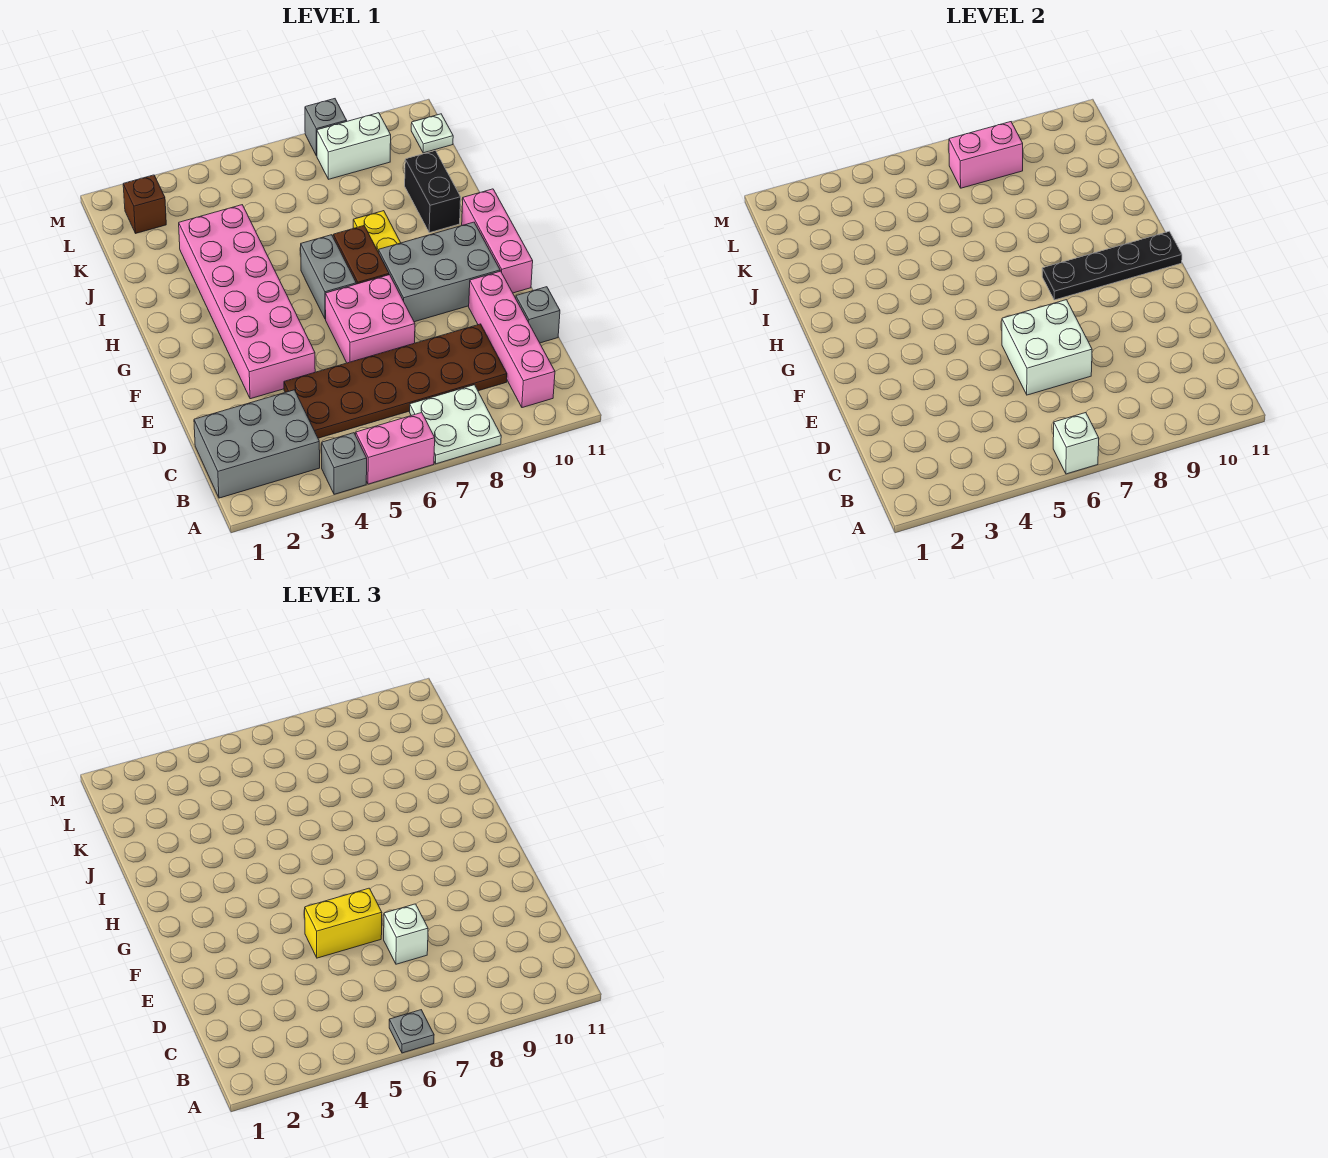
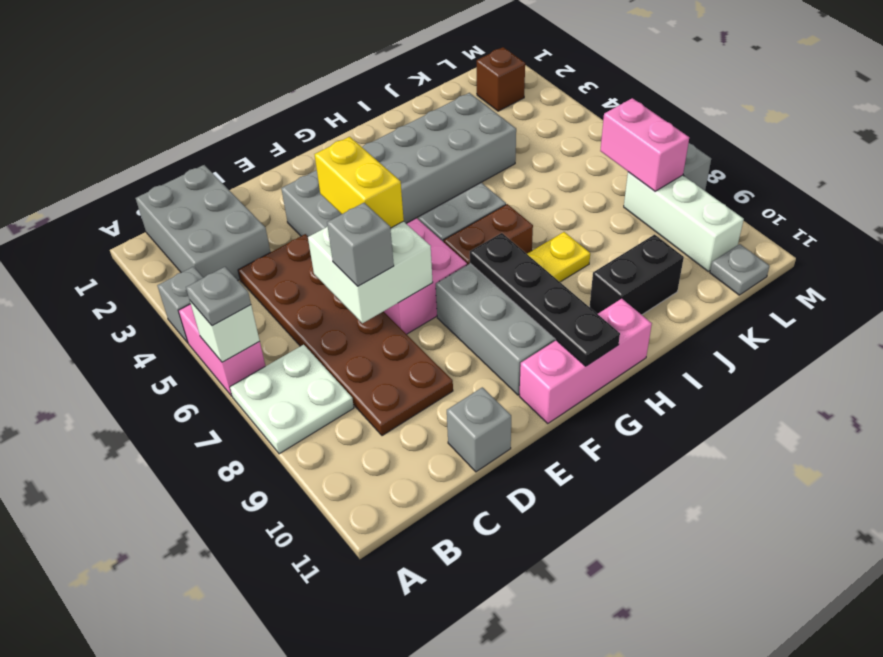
pink brick B10:E10 level 1 -> none
white brick D7 level 3 -> grey brick D7 level 3
pink brick E3:J4 level 1 -> grey brick E3:J4 level 1
white brick L8:L9 level 1 -> white brick L8:L10 level 1
white plate L11 level 1 -> grey plate L11 level 1

